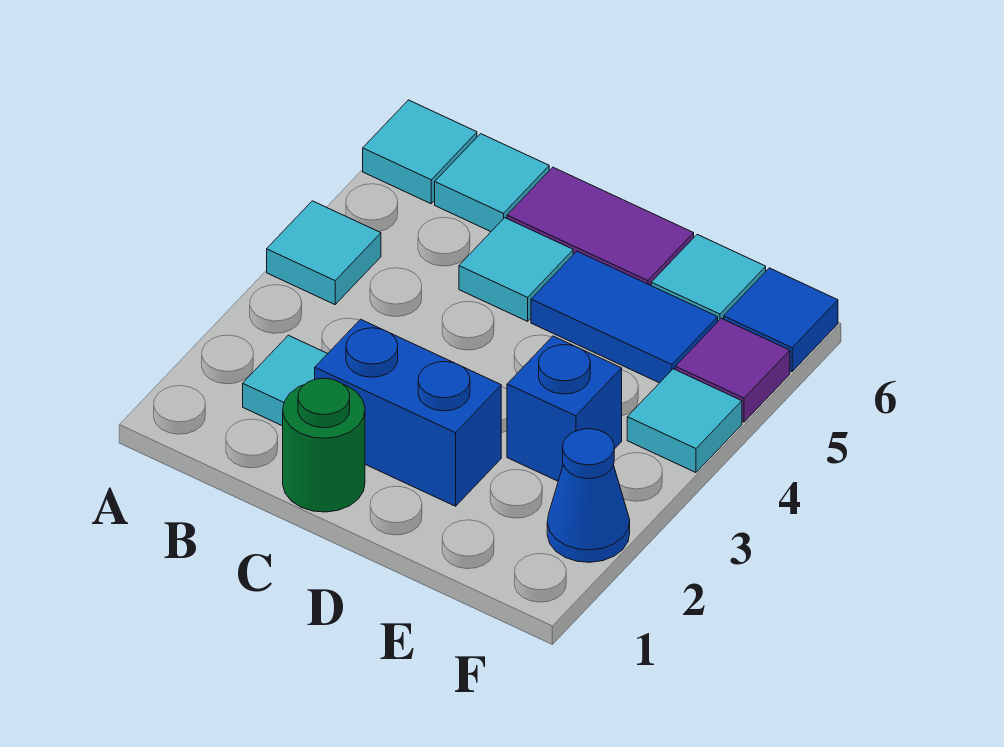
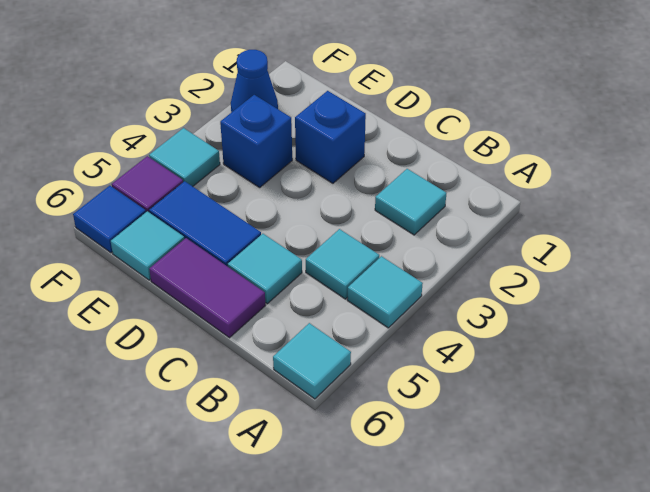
cyan tile B6 level 1 -> cyan tile B4 level 1
green round brick C1 level 1 -> none
blue brick C2:D2 level 1 -> blue brick D2 level 1

